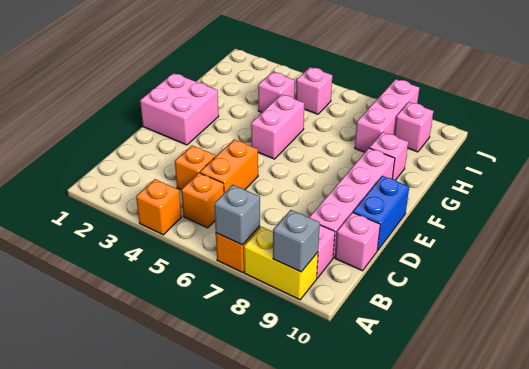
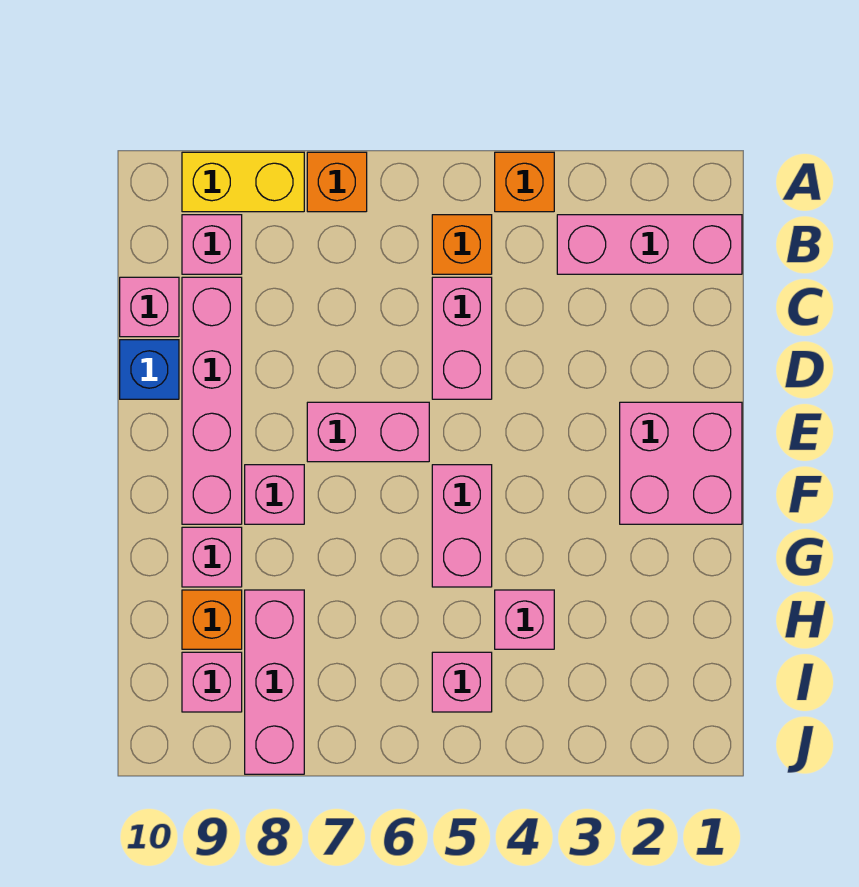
grey brick A7 level 2 -> none
grey brick A9 level 2 -> none
none -> pink brick B1:B3 level 1
orange brick C4 level 1 -> orange brick H9 level 1
orange brick C5:D5 level 1 -> pink brick C5:D5 level 1
blue brick D10:E10 level 1 -> blue brick D10 level 1
none -> pink brick E6:E7 level 1
none -> pink brick F8 level 1

